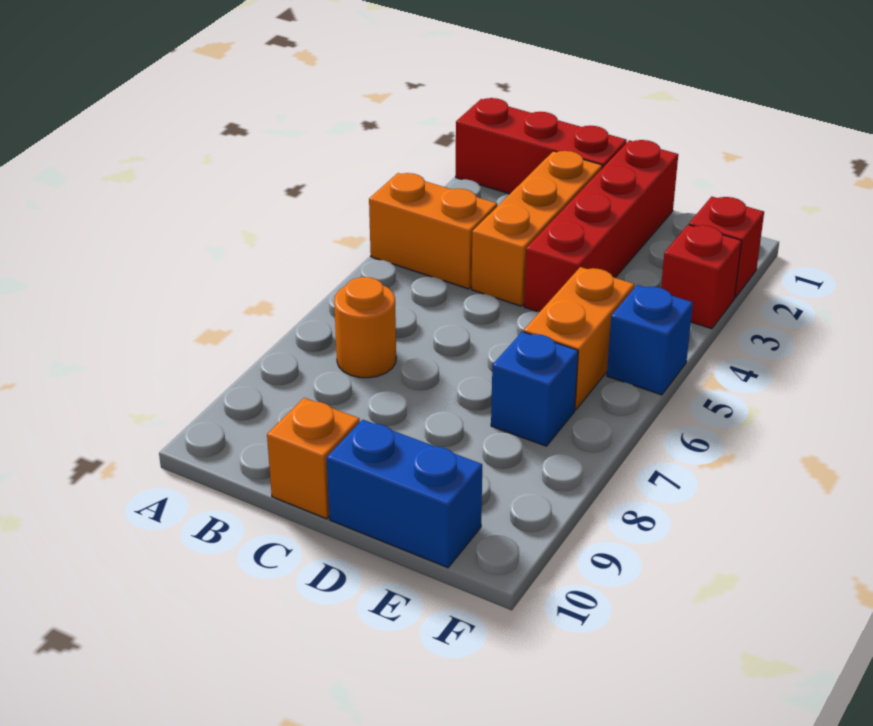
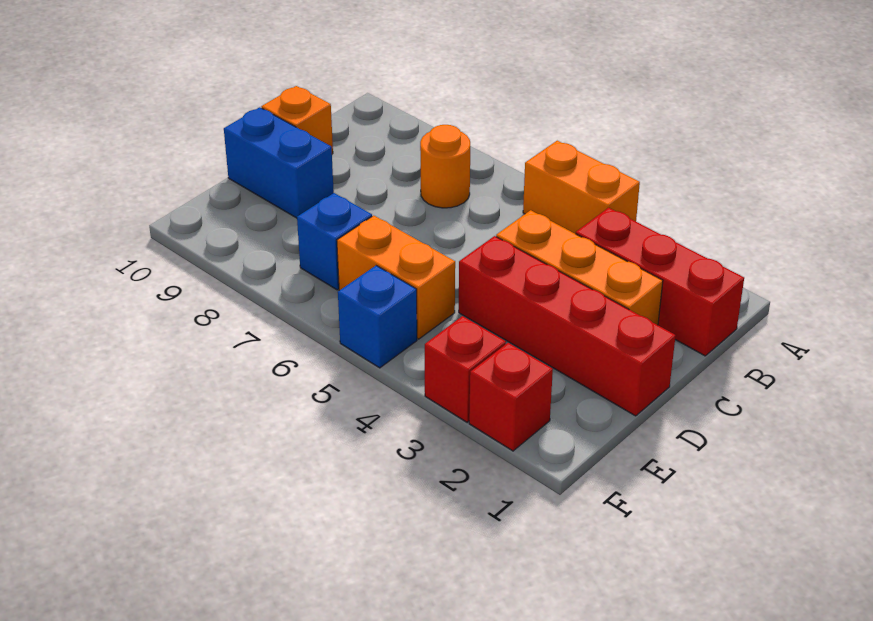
red brick A1:C1 level 1 -> red brick B1:B3 level 1
orange brick A4:B4 level 1 -> orange brick A4:A5 level 1
blue brick D10:E10 level 1 -> blue brick D9:D10 level 1

